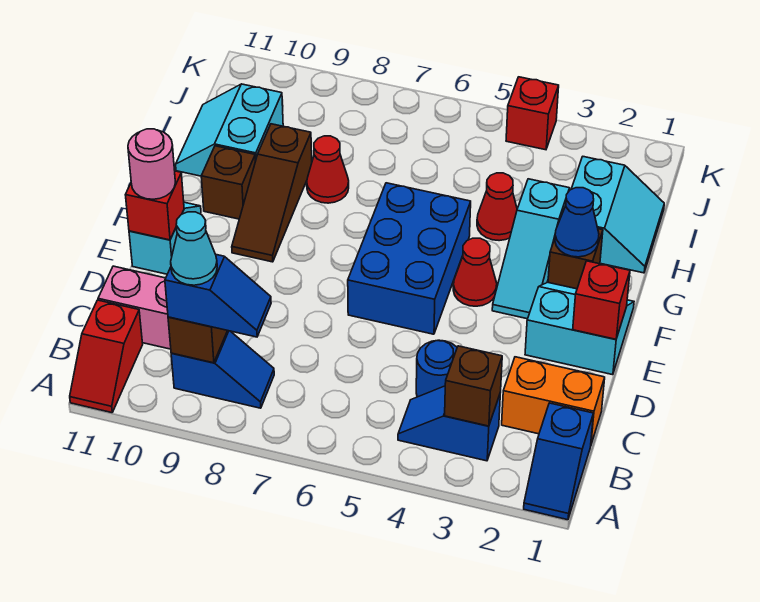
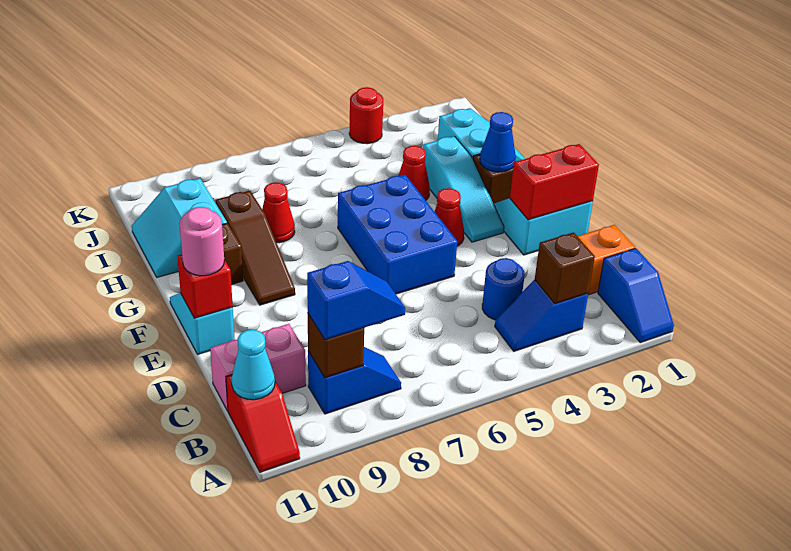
cyan cone B9 level 4 -> cyan cone B11 level 2
red brick E1 level 2 -> red brick E1:E2 level 2
red brick K4 level 1 -> red round brick K4 level 1

